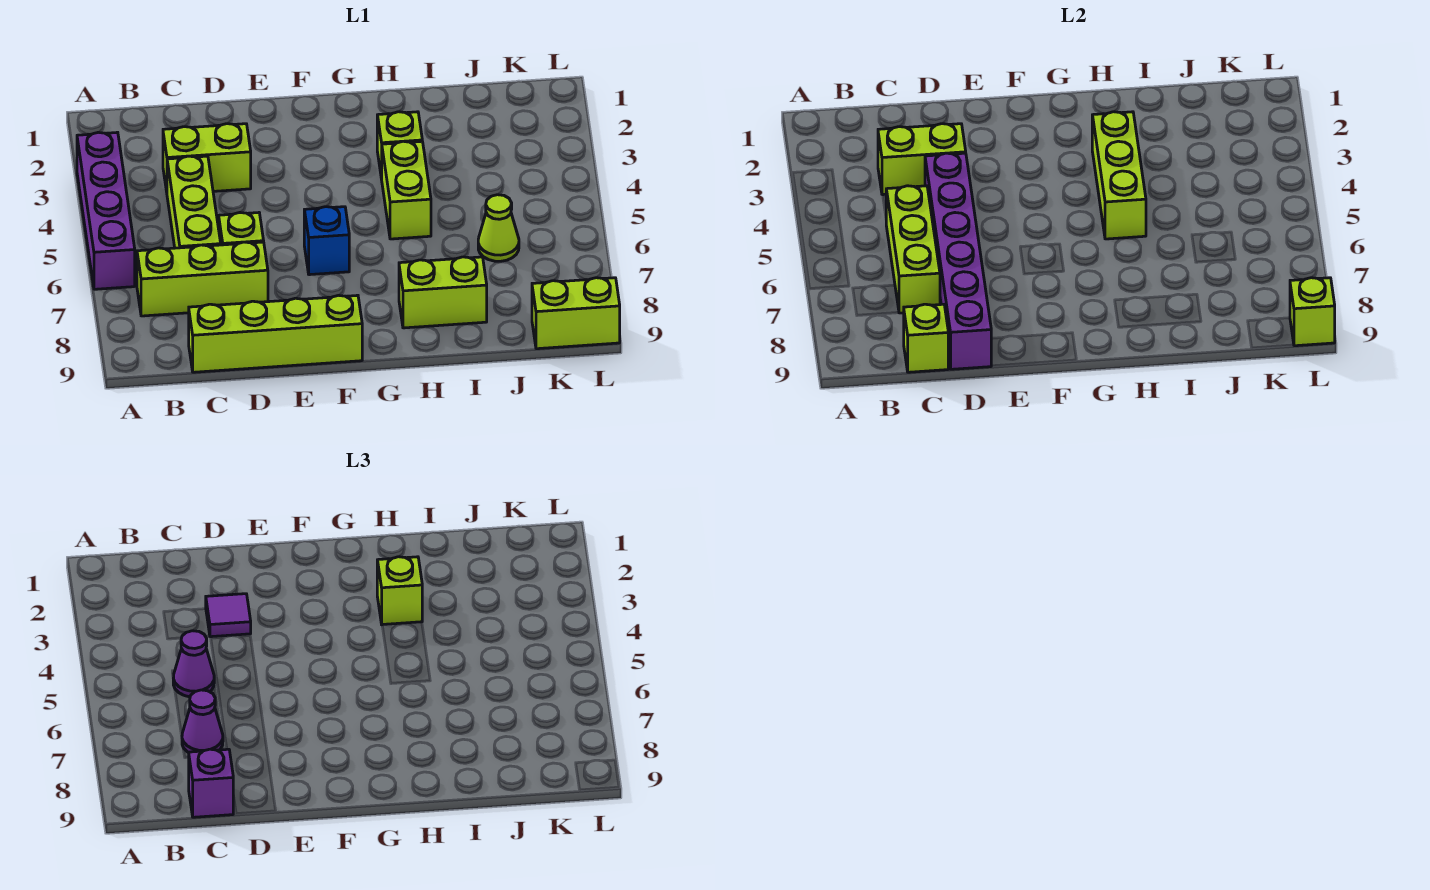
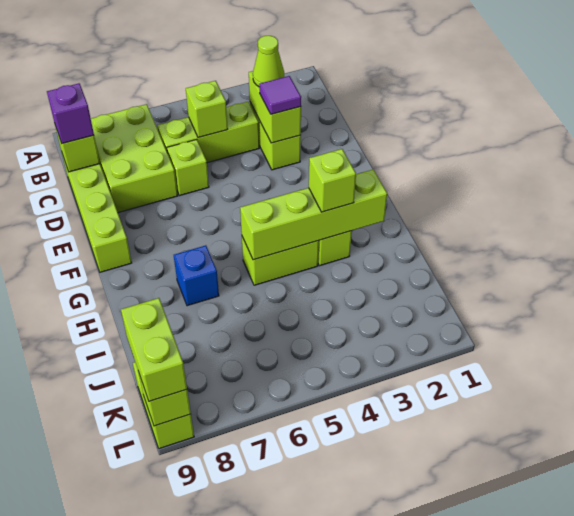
purple brick A3:A6 level 1 -> none
lime brick B7:D7 level 1 -> lime brick B7:D8 level 1
lime brick C5:C7 level 2 -> lime brick C5 level 2
purple cone C5 level 3 -> none
purple cone C7 level 3 -> none
purple brick D4:D9 level 2 -> none
blue brick F6 level 1 -> blue brick H7 level 1
lime brick H3:H5 level 2 -> lime brick H2:H5 level 2
lime brick H8:I8 level 1 -> lime brick K9:L9 level 3
lime cone J6 level 1 -> lime cone C3 level 3

